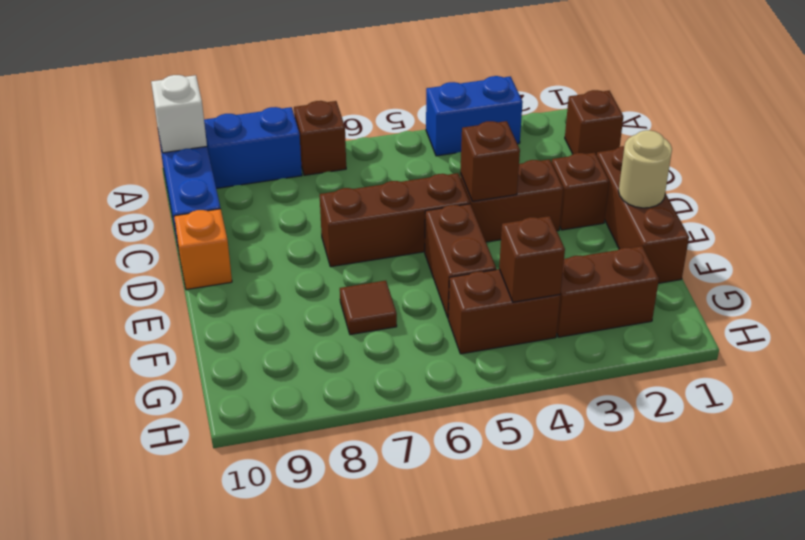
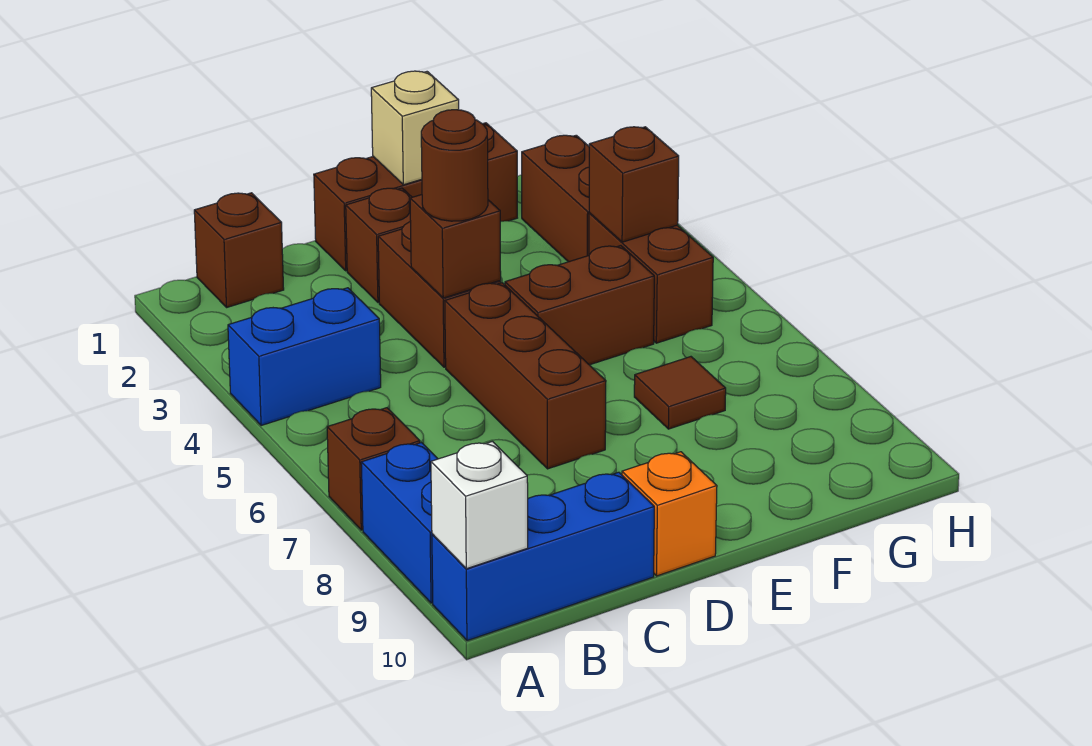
blue brick A3:A4 level 1 -> blue brick A4:B4 level 1
none -> brown round brick D4 level 3
tan round brick E1 level 2 -> tan brick E1 level 2

